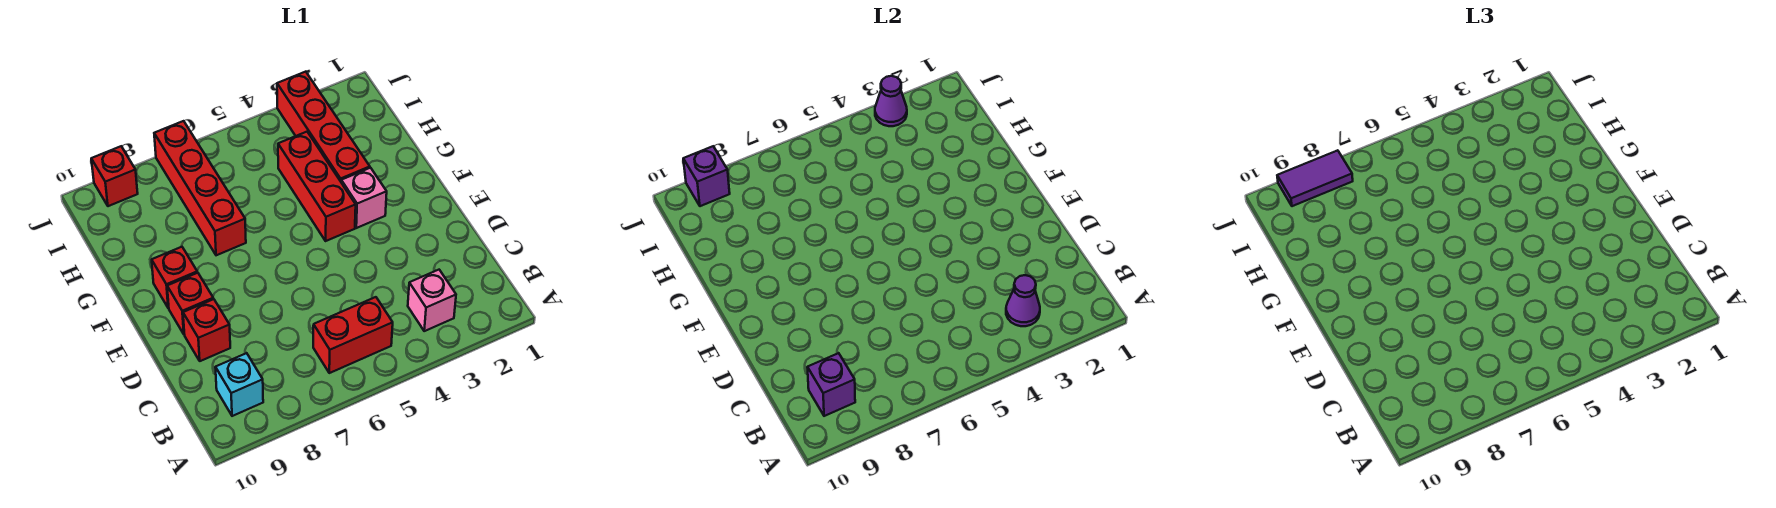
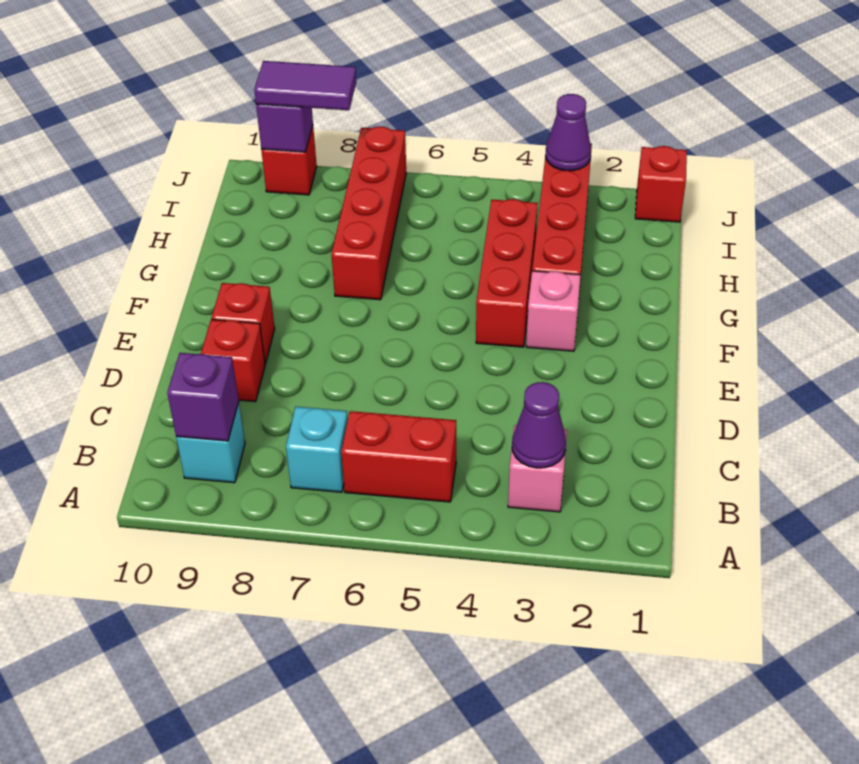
none -> cyan brick B7 level 1
red brick F9 level 1 -> red brick J1 level 1

